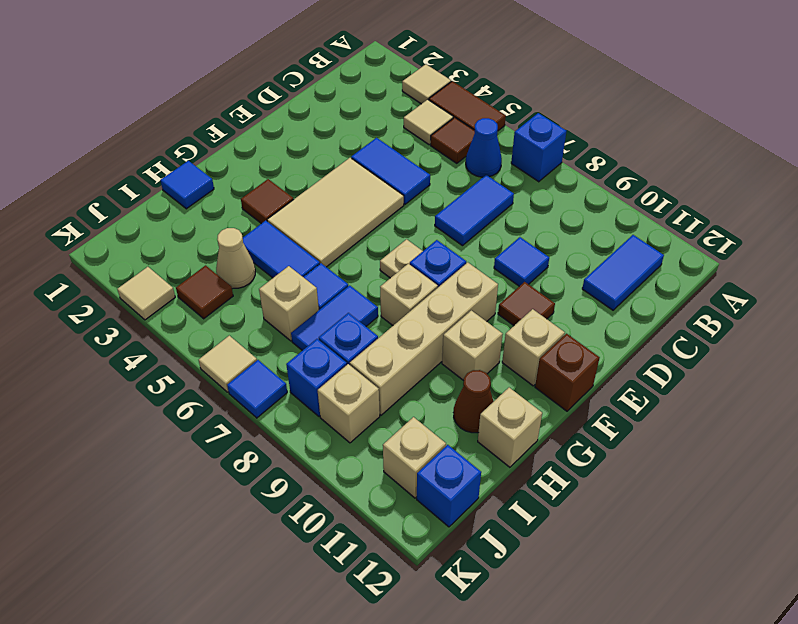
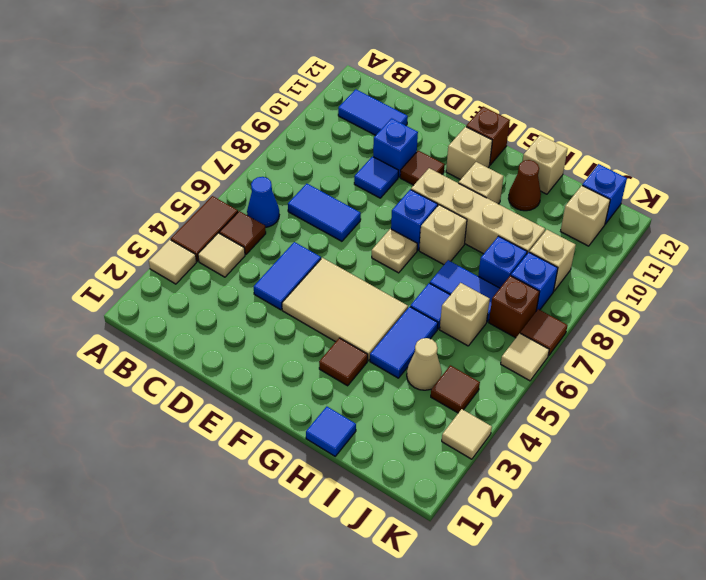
blue brick A7 level 1 -> blue brick D10 level 1
none -> brown brick J7 level 1
blue tile K7 level 1 -> brown tile K7 level 1

